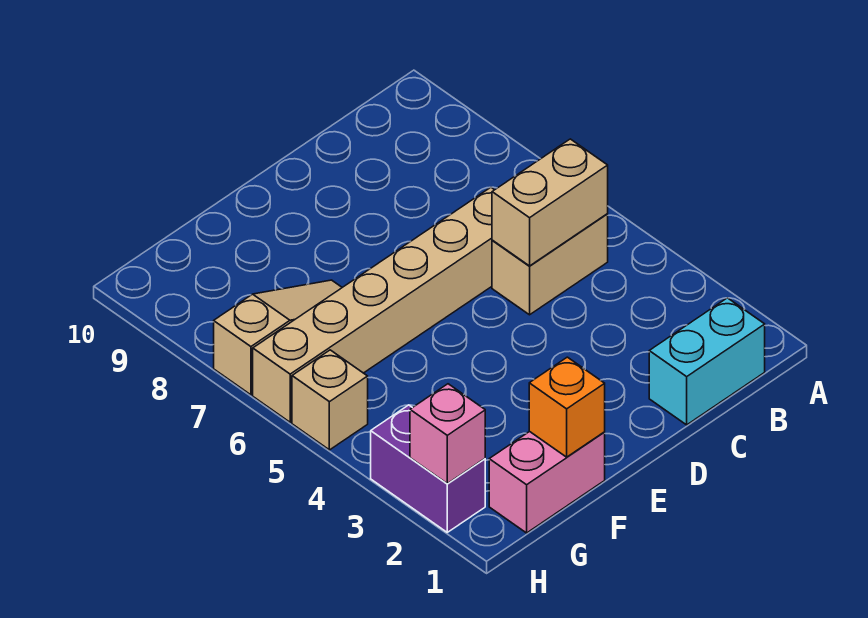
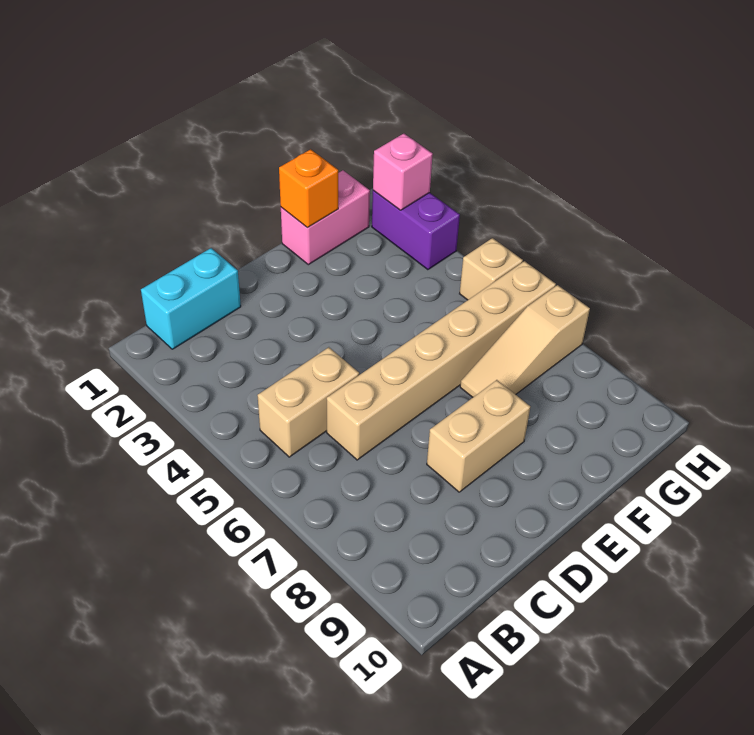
tan brick B5:C5 level 2 -> tan brick D8:E8 level 1

